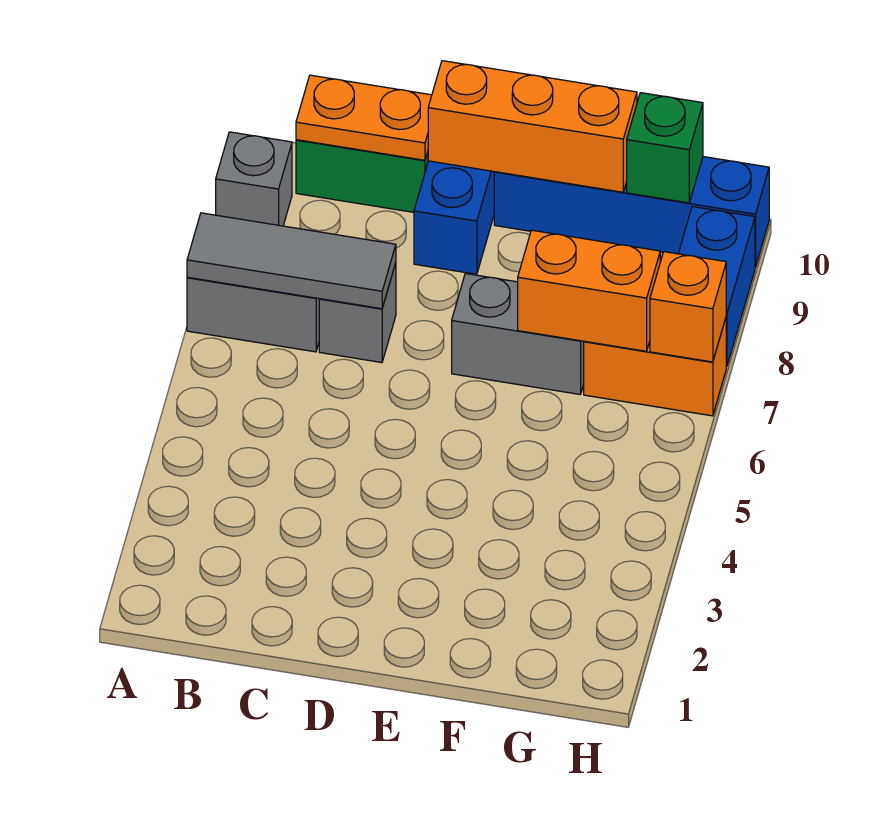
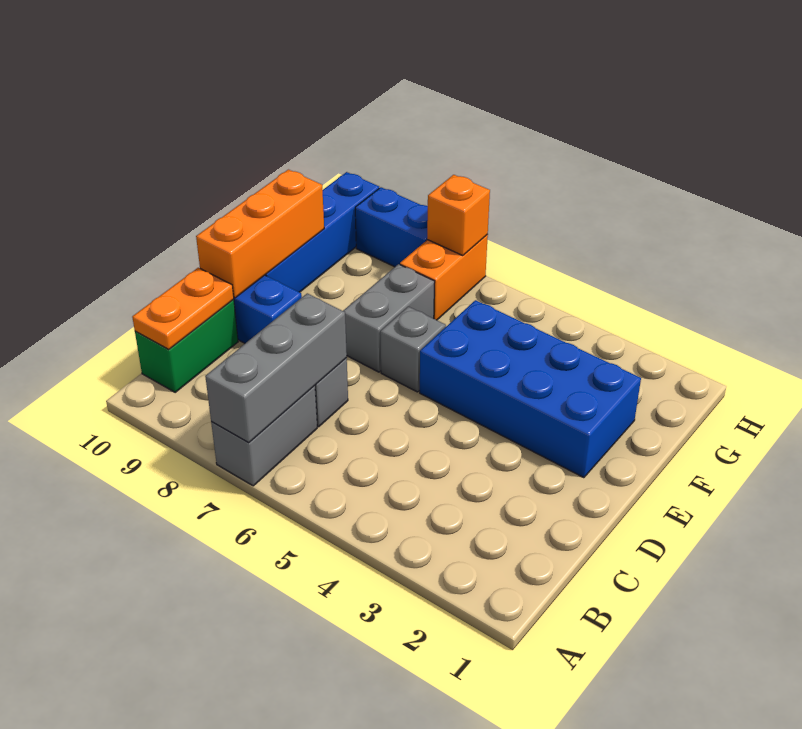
grey tile A7:C7 level 2 -> grey brick A7:C7 level 2
grey brick A9 level 1 -> grey brick E6 level 1
none -> blue brick E2:F5 level 1
orange brick F7:G7 level 2 -> none
green brick G10 level 2 -> none

